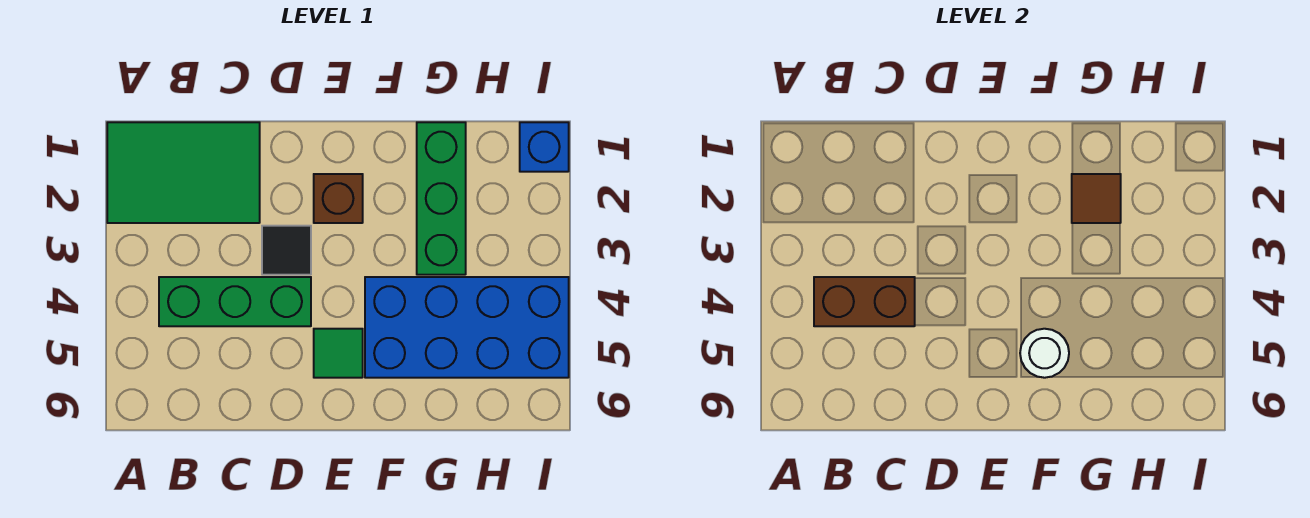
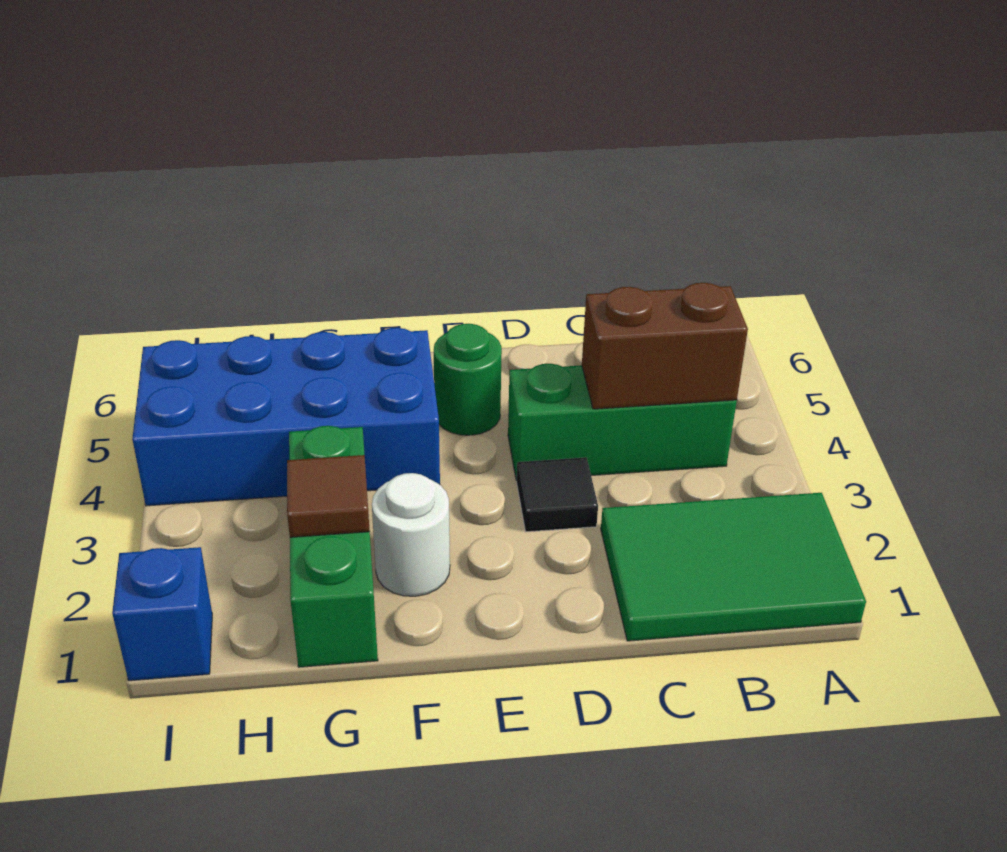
brown brick E2 level 1 -> none
green tile E5 level 1 -> green round brick E5 level 1
white round brick F5 level 2 -> white round brick F2 level 1

